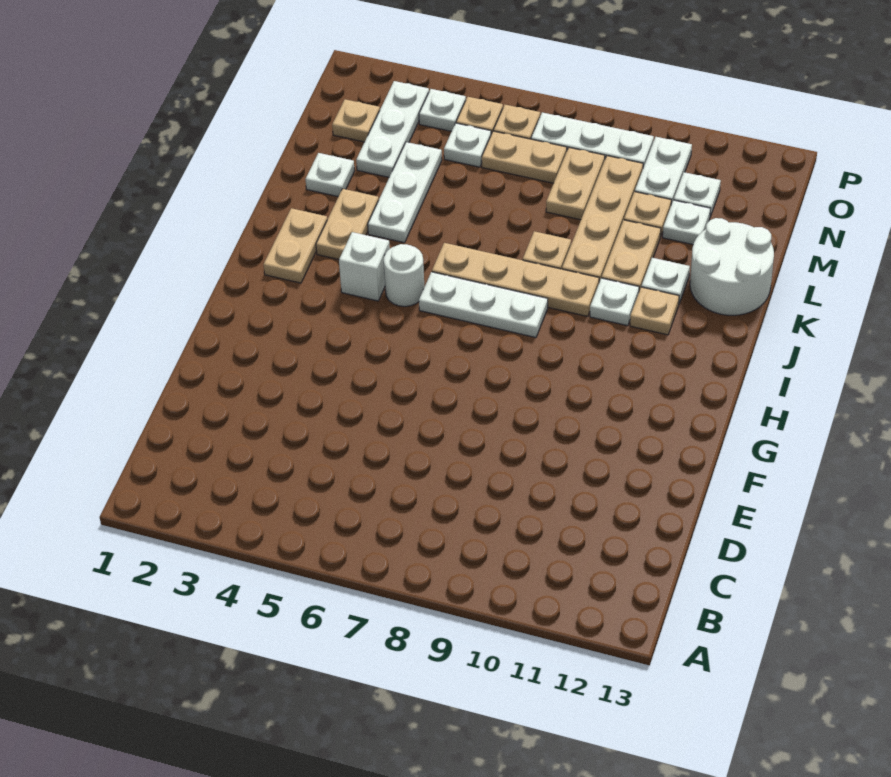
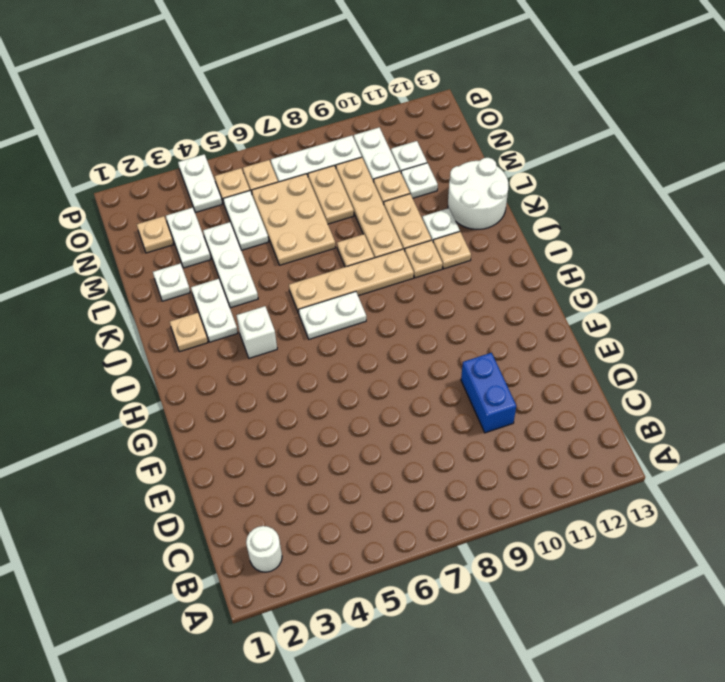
none -> blue brick D10:E10 level 1
tan plate I2:J2 level 1 -> tan plate J2 level 1
white round brick I5 level 1 -> white round brick B2 level 1
white plate I6:I8 level 1 -> white plate I6:I7 level 1
tan plate J3:K3 level 1 -> white plate J3:K3 level 1
white plate J10 level 1 -> tan plate J10 level 1
white plate M3:O3 level 1 -> white plate M3:N3 level 1
white plate N5 level 1 -> white plate M5:N5 level 1
tan plate N6:N7 level 1 -> tan plate L6:N7 level 1
white plate O4 level 1 -> white plate O4:P4 level 1

